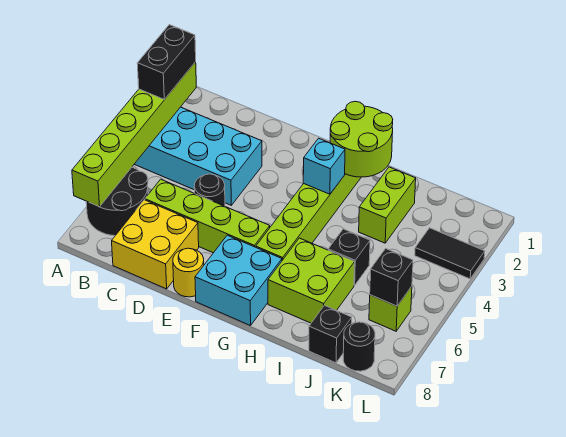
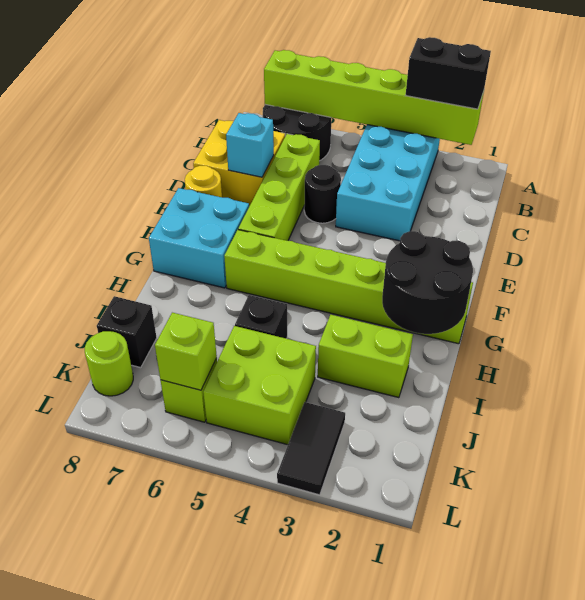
lime round brick G1:H2 level 2 -> black round brick G1:H2 level 2
cyan brick G3 level 2 -> cyan brick D7 level 2
lime brick H6:I7 level 1 -> lime brick J4:K5 level 1
black brick K6 level 2 -> lime brick K6 level 2
black round brick K8 level 1 -> lime round brick K8 level 1

